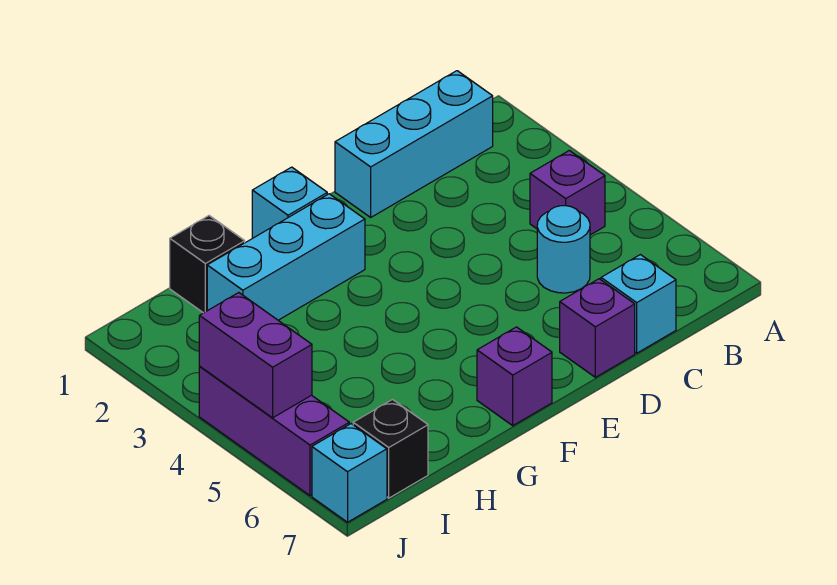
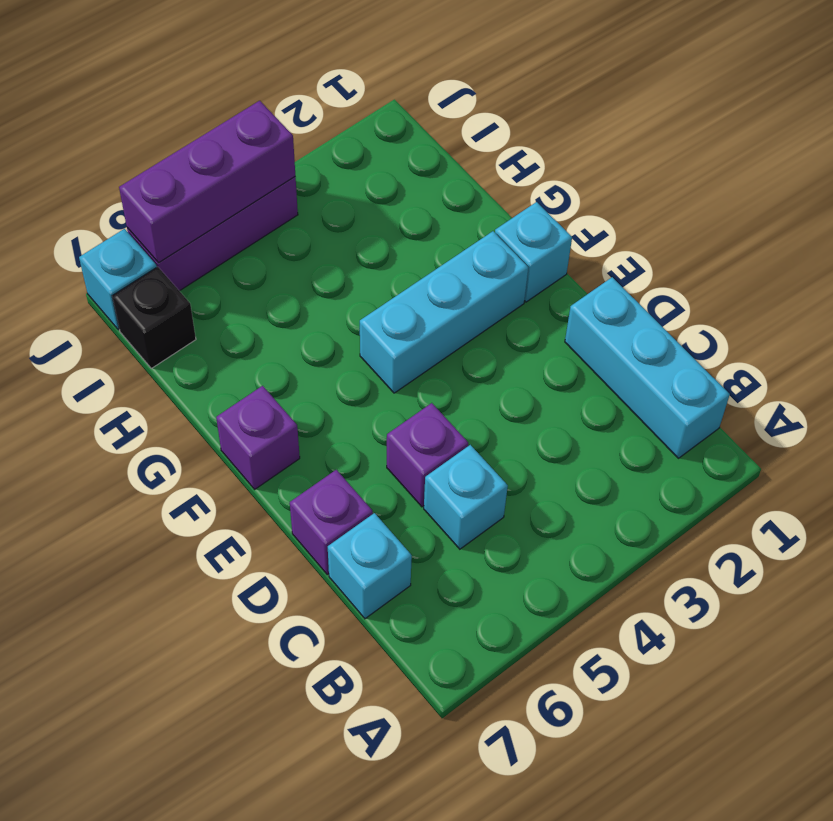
purple brick B4 level 1 -> purple brick D5 level 1
cyan round brick C5 level 1 -> cyan brick C5 level 1
cyan brick F2:H2 level 1 -> cyan brick F2:F4 level 1
black brick H1 level 1 -> none
purple brick J4:J5 level 2 -> purple brick J4:J6 level 2

